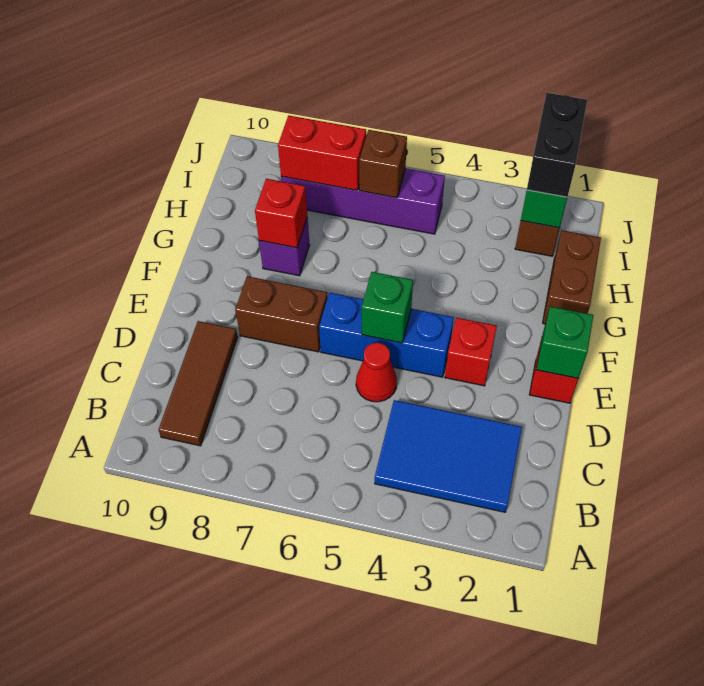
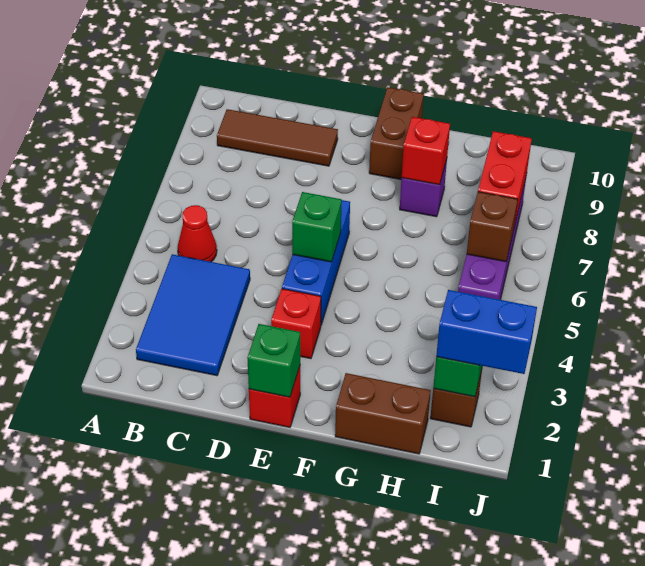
red cone D5 level 1 -> red cone B5 level 1
brown brick E7:E8 level 1 -> brown brick F9:F10 level 1
black brick I2:J2 level 3 -> blue brick I2:J2 level 3

